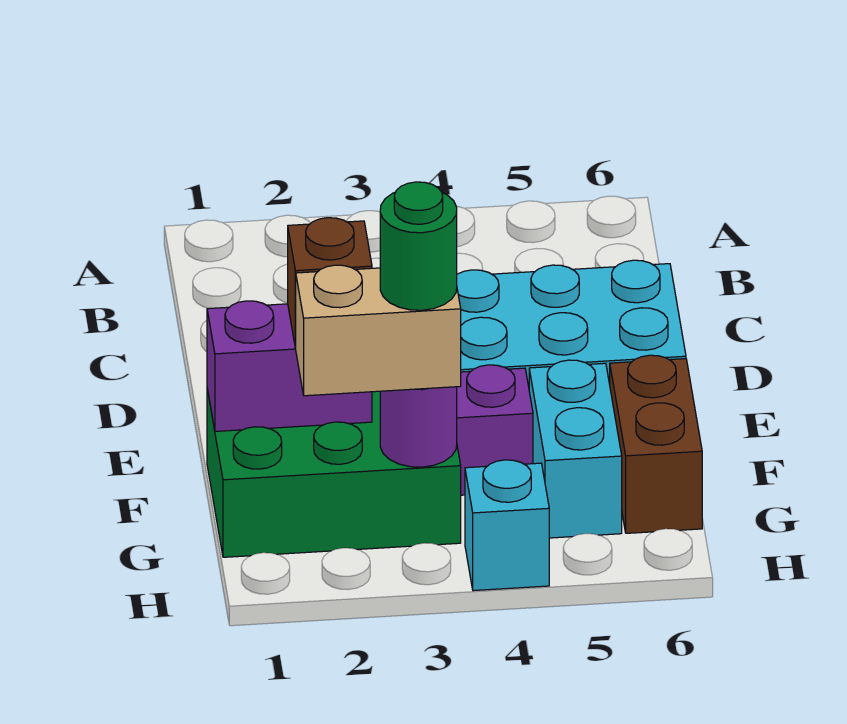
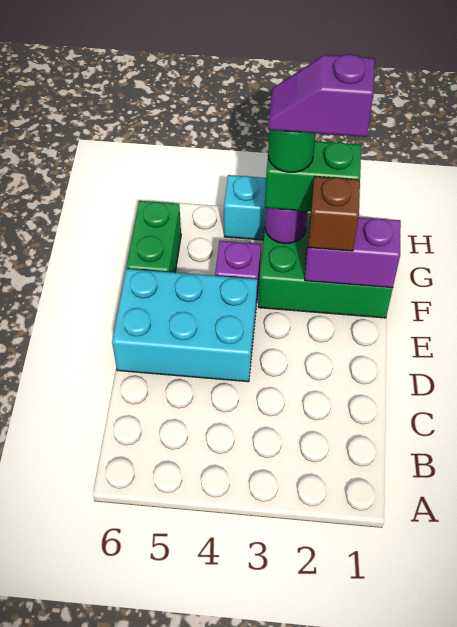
cyan brick F5:G5 level 1 -> none
brown brick F6:G6 level 1 -> green brick F6:G6 level 1
tan brick G2:G3 level 3 -> green brick G2:G3 level 3
none -> purple slope G2:G3 level 5 top 2

